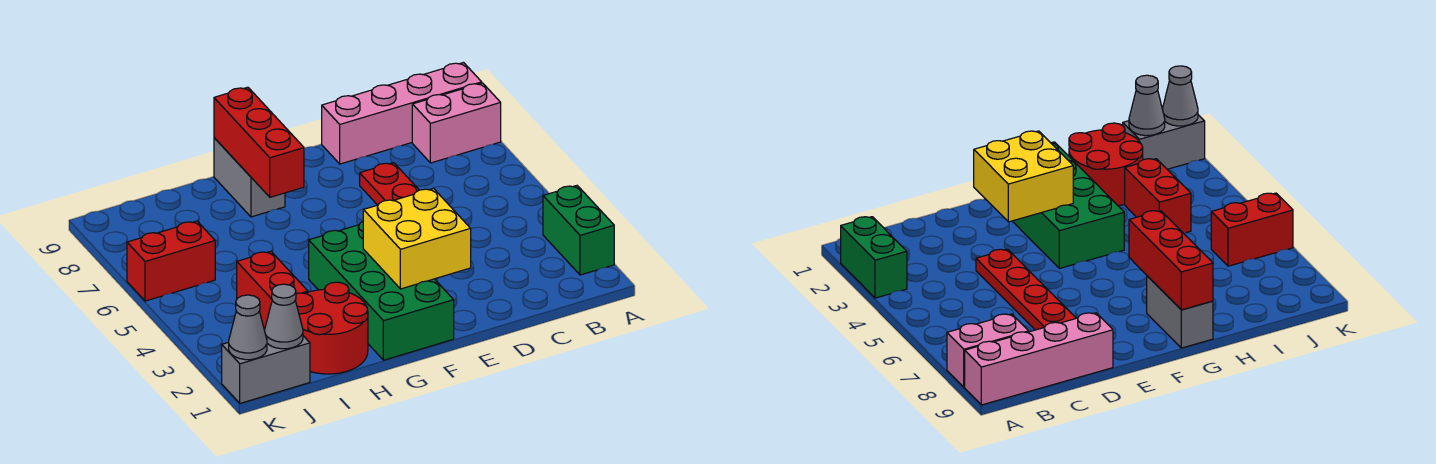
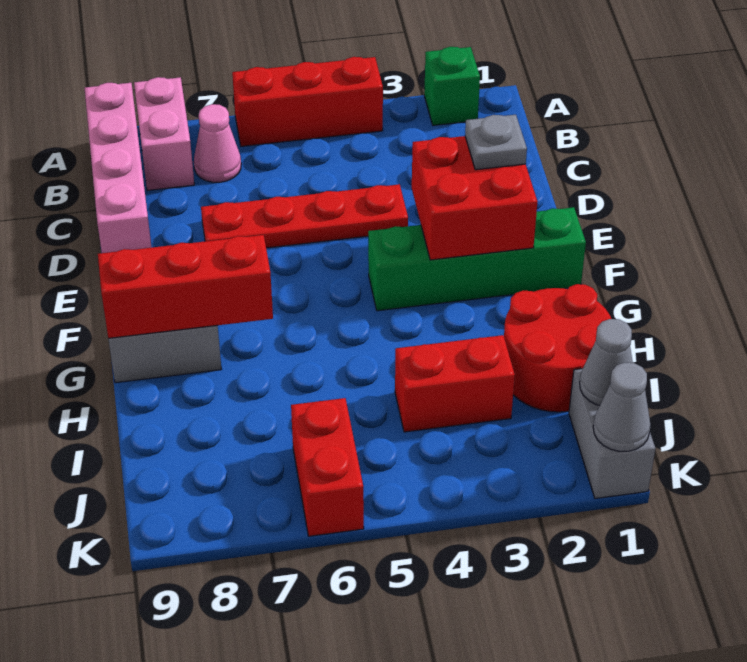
green brick A2:A3 level 1 -> green brick A2 level 1
none -> red brick A4:A6 level 1
none -> pink cone B7 level 1
yellow brick E2:F3 level 2 -> red brick E2:F3 level 2
none -> grey plate E2 level 3
green brick F1:G4 level 1 -> green brick F1:F4 level 1

